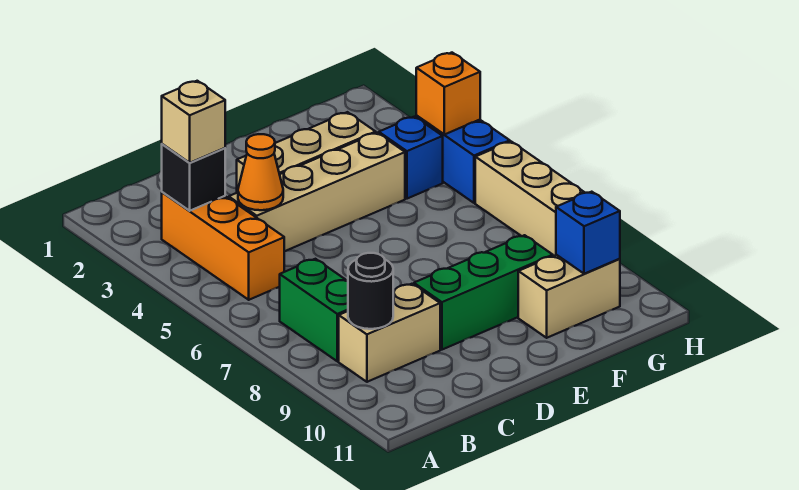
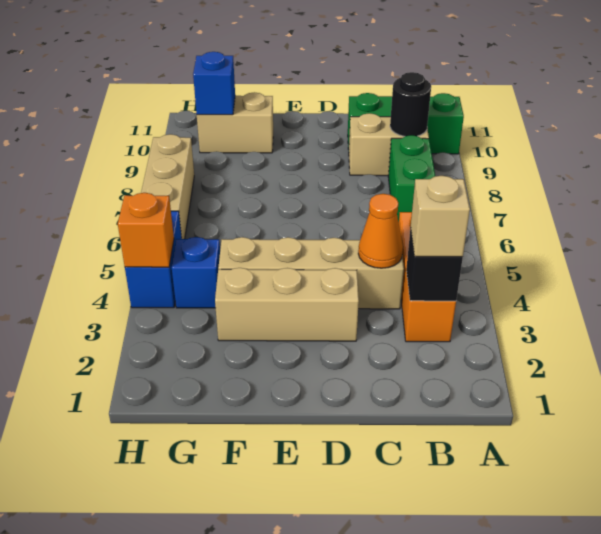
green brick D9:F9 level 1 -> green brick A10:C10 level 1

